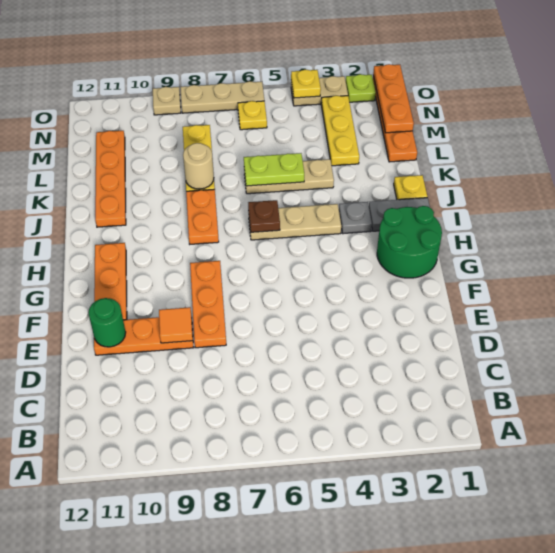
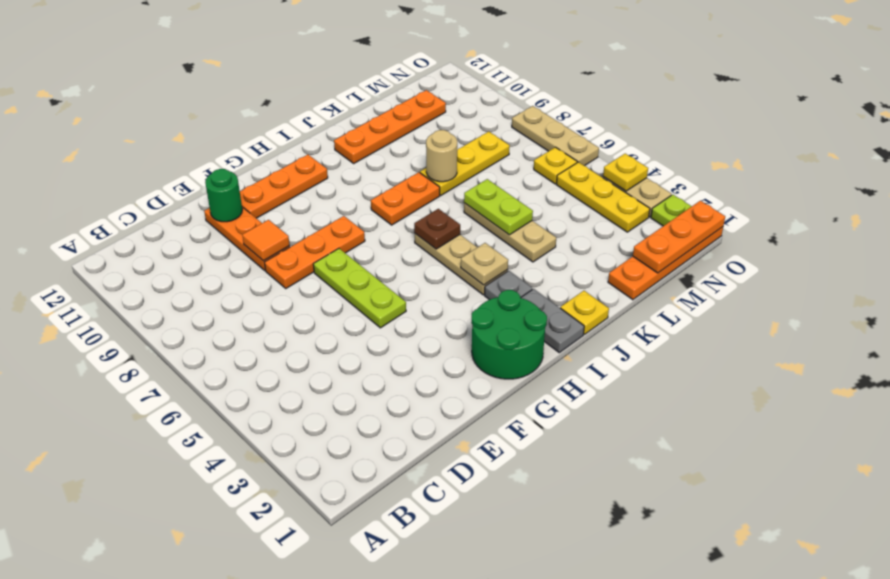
none -> lime plate F5:F7 level 1
yellow plate L3:N3 level 1 -> yellow plate N3:N5 level 1
tan plate O9 level 1 -> tan plate I4 level 2

